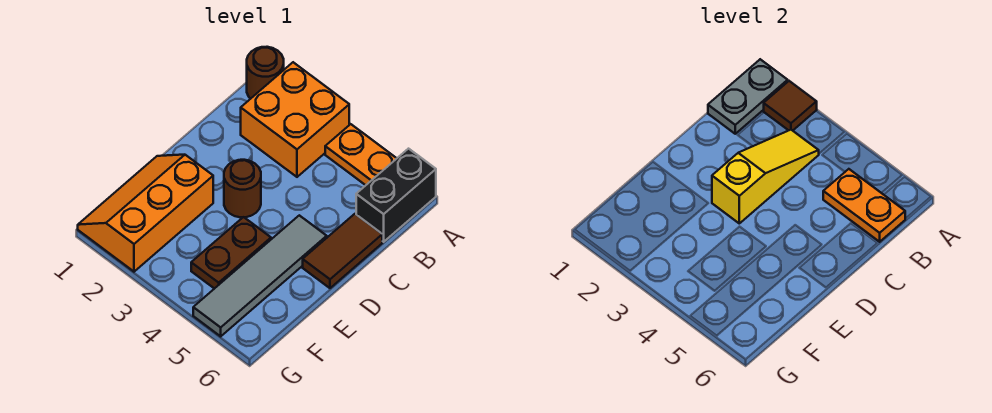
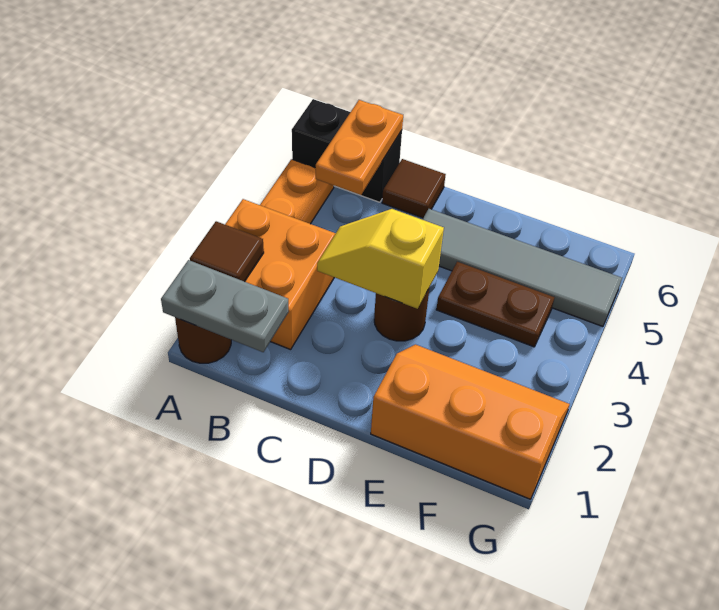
yellow slope B3:D3 level 2 top D -> yellow slope C3:D3 level 2 top D
brown tile C6:D6 level 1 -> brown tile C6 level 1
orange slope E1:G2 level 1 top 2 -> orange slope E1:G2 level 1 top 1

